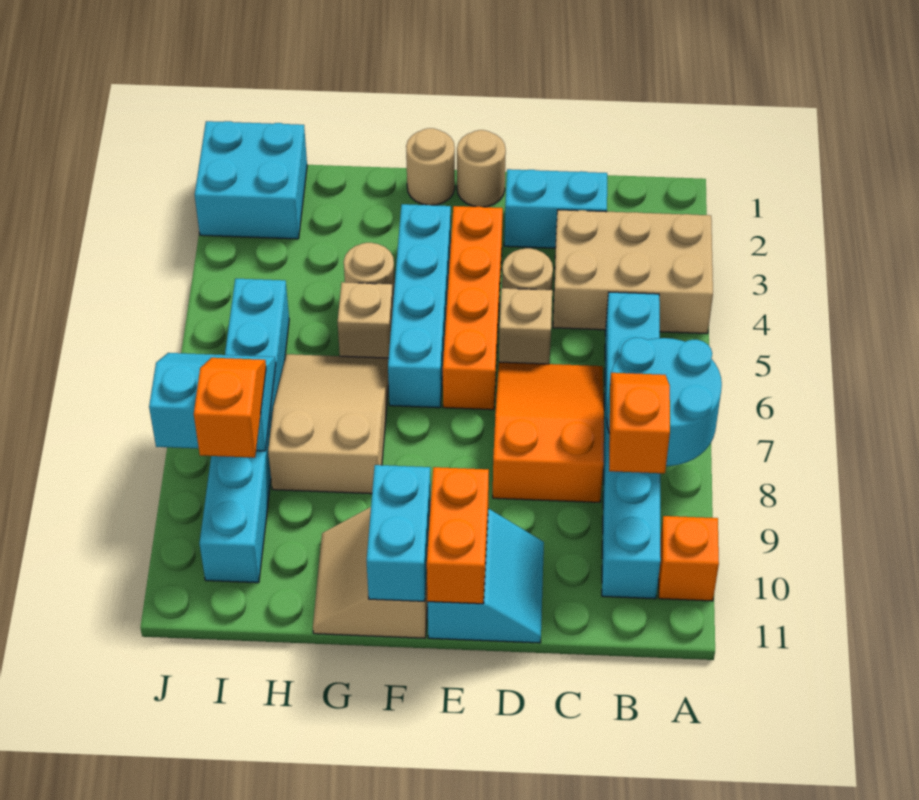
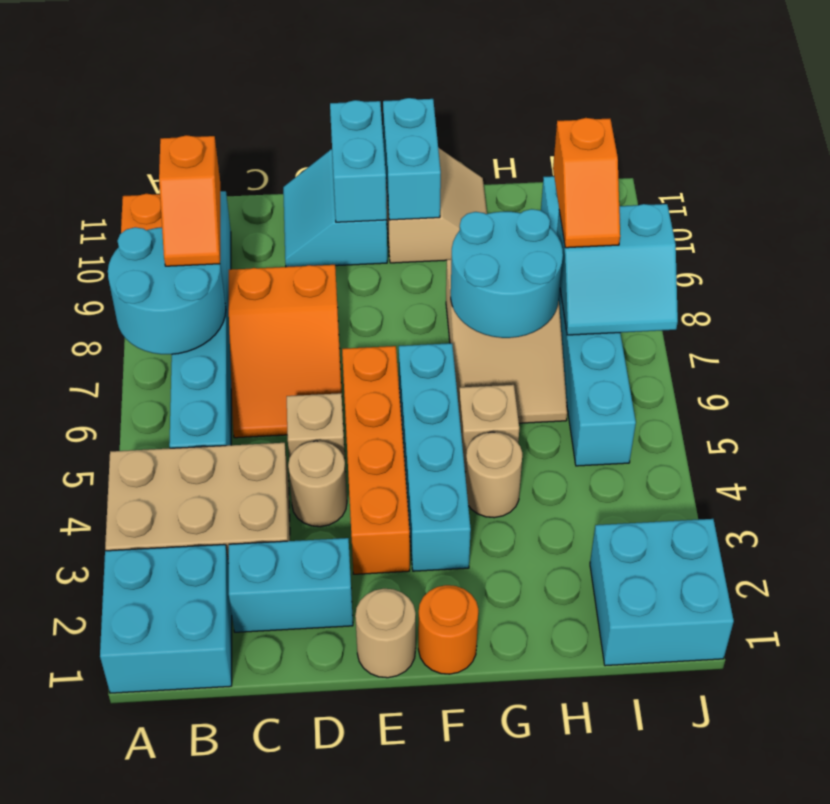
none -> cyan brick A1:B2 level 1
orange brick E10:E11 level 2 -> cyan brick E10:E11 level 2
tan round brick F1 level 1 -> orange round brick F1 level 1
none -> cyan round brick G7:H8 level 2

